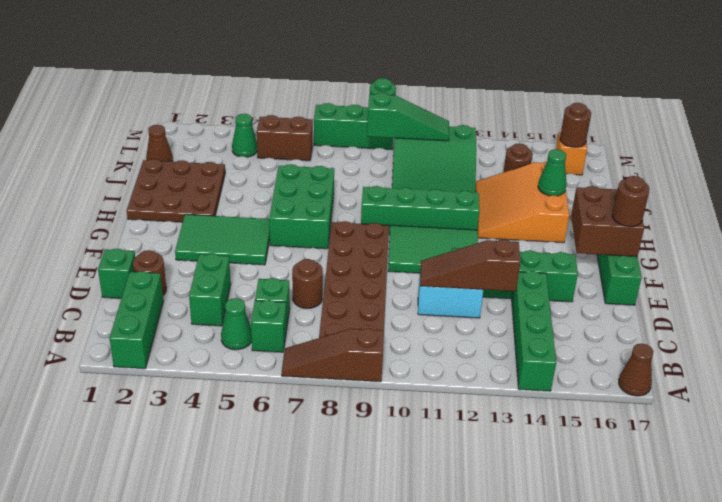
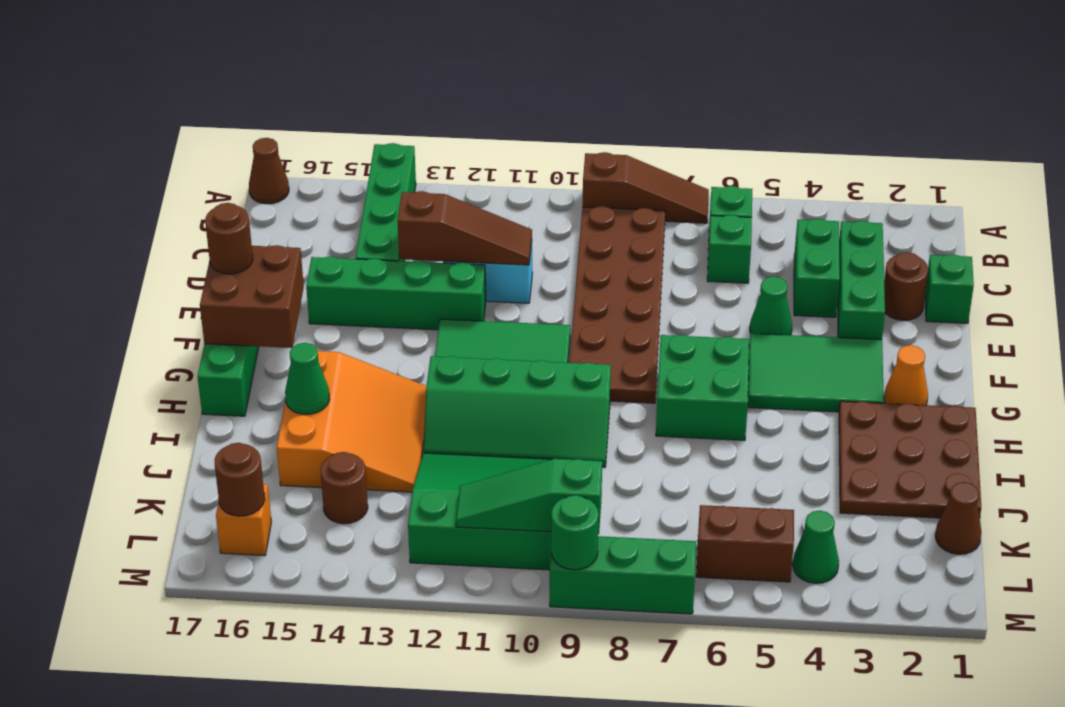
green brick A2:C2 level 1 -> green brick C3:E3 level 1
green cone B5 level 1 -> green cone E5 level 1
brown round brick D7 level 1 -> none
none -> orange cone G2 level 1
green brick G6:I7 level 1 -> green brick G6:H7 level 1

